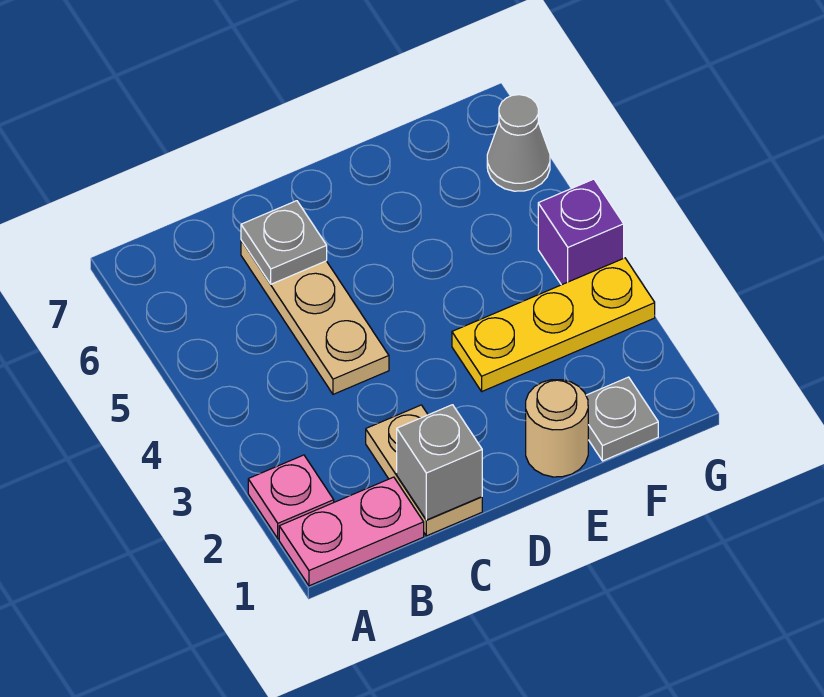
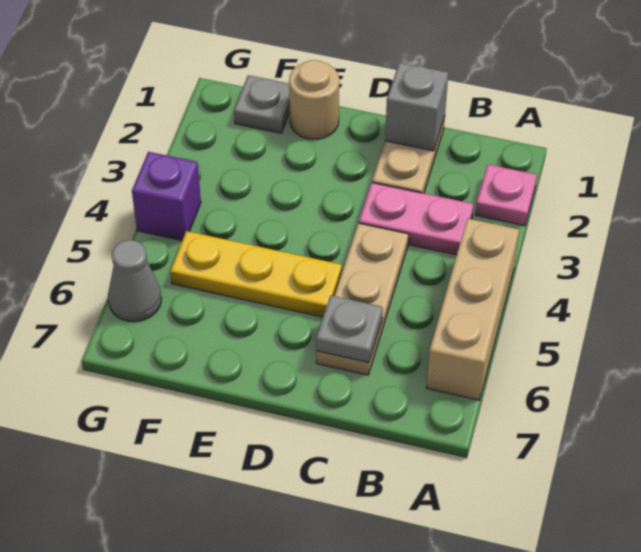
pink plate A1:B1 level 1 -> pink plate B3:C3 level 1
none -> tan brick A4:A6 level 1
yellow plate E3:G3 level 1 -> yellow plate D5:F5 level 1

